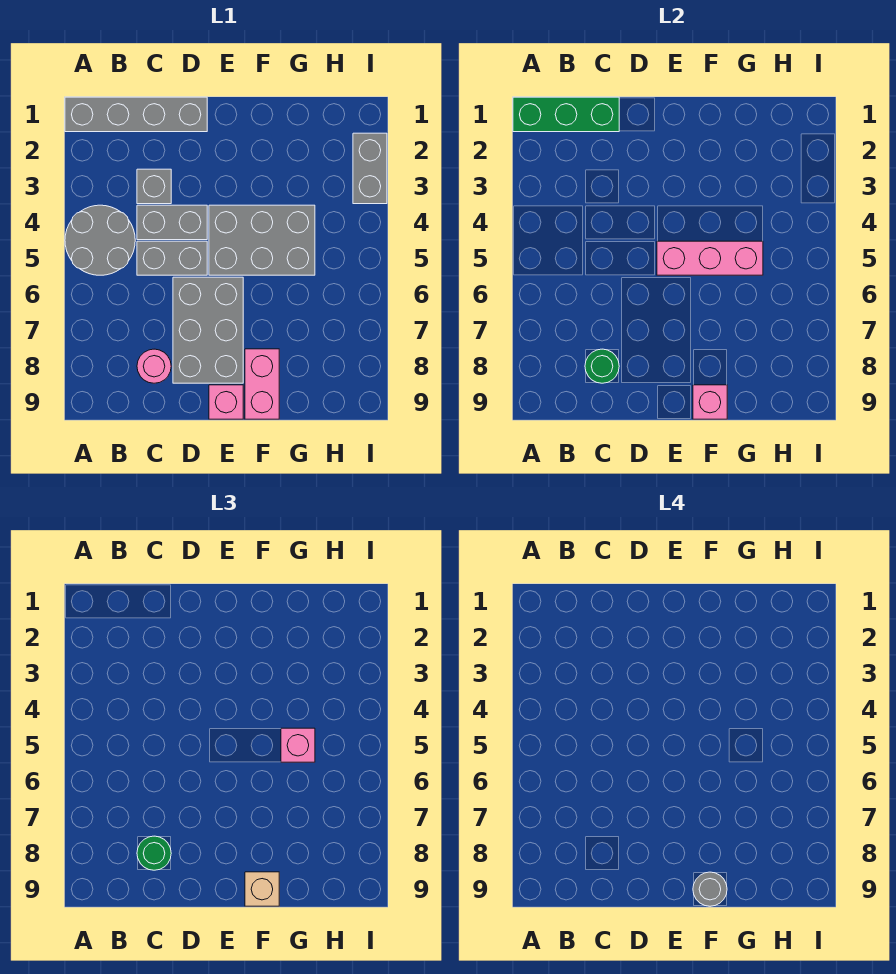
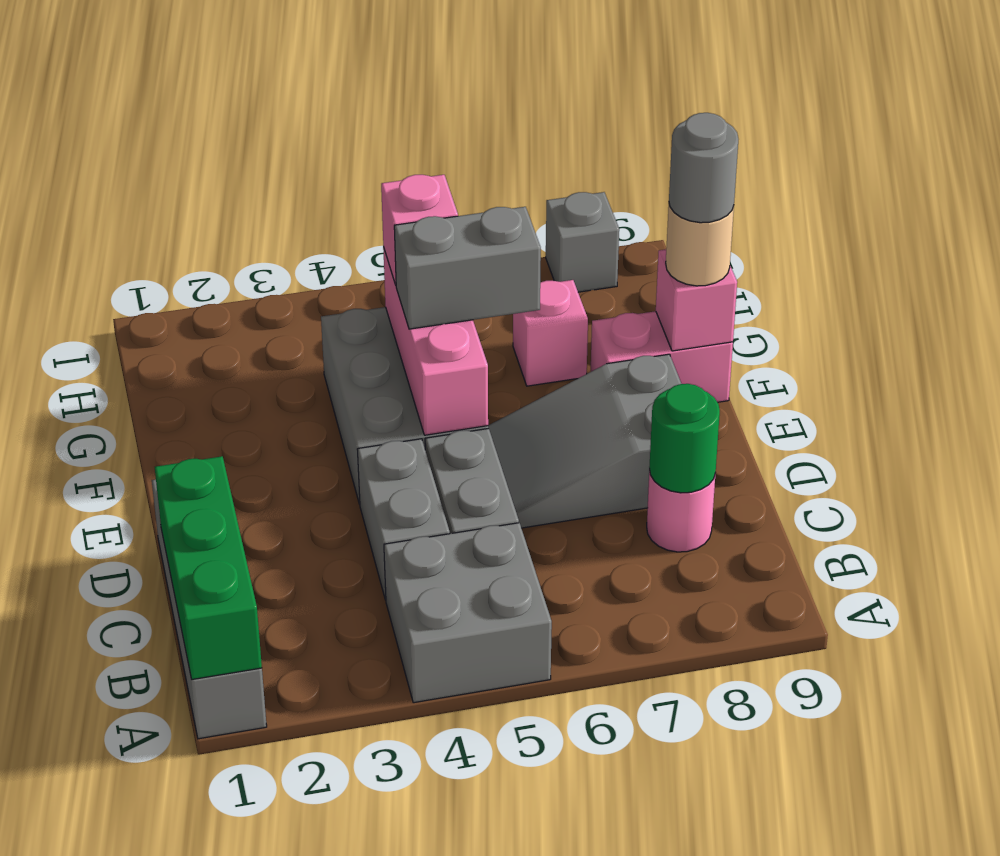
grey round brick A4:B5 level 1 -> grey brick A4:B5 level 1
grey brick C3 level 1 -> grey brick I8 level 1
green round brick C8 level 3 -> none
grey brick D6:E8 level 1 -> grey slope D6:E8 level 1 top 8
pink brick E9 level 1 -> pink brick G7 level 1
tan brick F9 level 3 -> tan round brick F9 level 3
grey brick I2:I3 level 1 -> grey brick F5:F6 level 3

